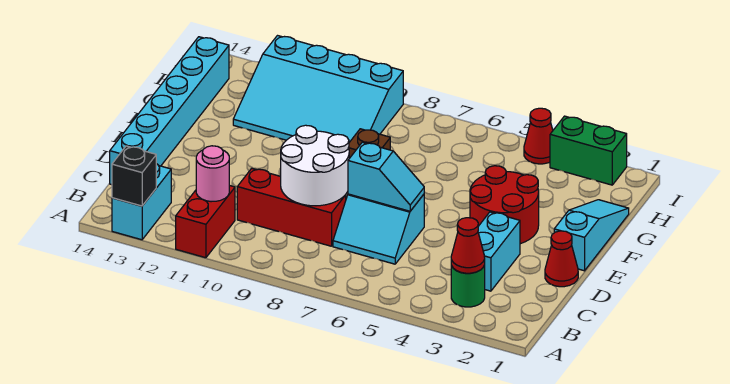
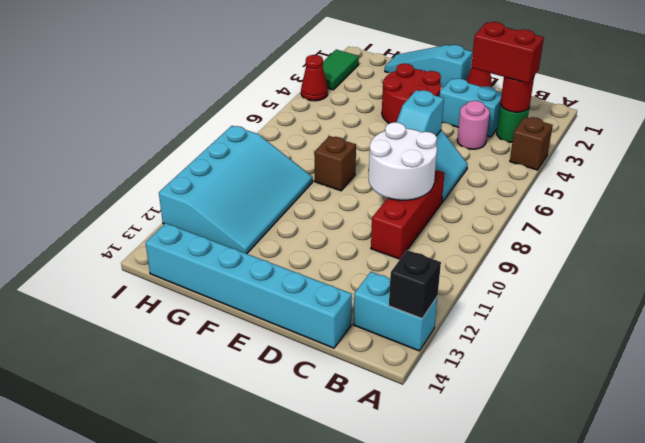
none -> brown brick A4 level 1
red brick A11:B11 level 1 -> red brick B3:C3 level 3
red cone B3 level 2 -> red round brick B3 level 2
pink round brick B11 level 2 -> pink round brick C4 level 1
cyan slope D6:D7 level 2 top 7 -> cyan slope D6:D7 level 2 top 6
green brick I2:I3 level 1 -> green tile I2:I3 level 1

